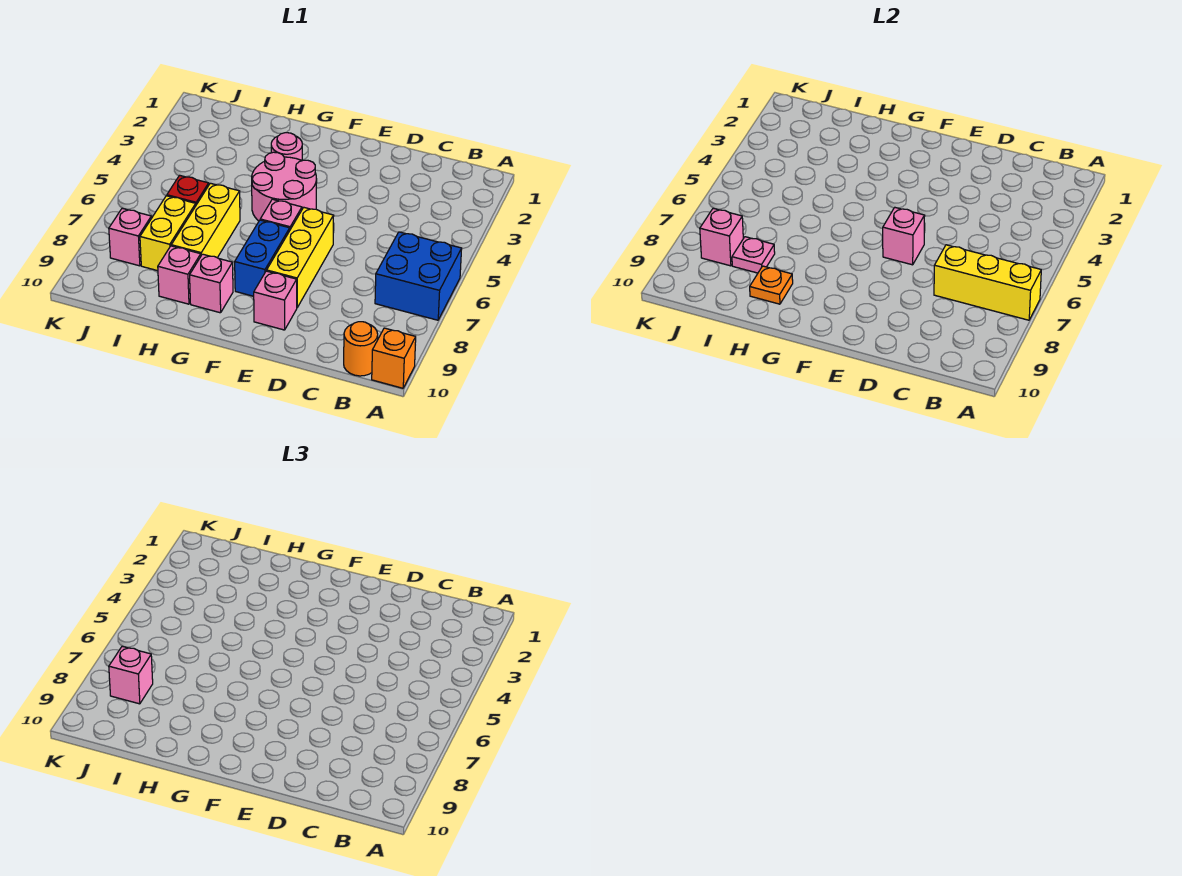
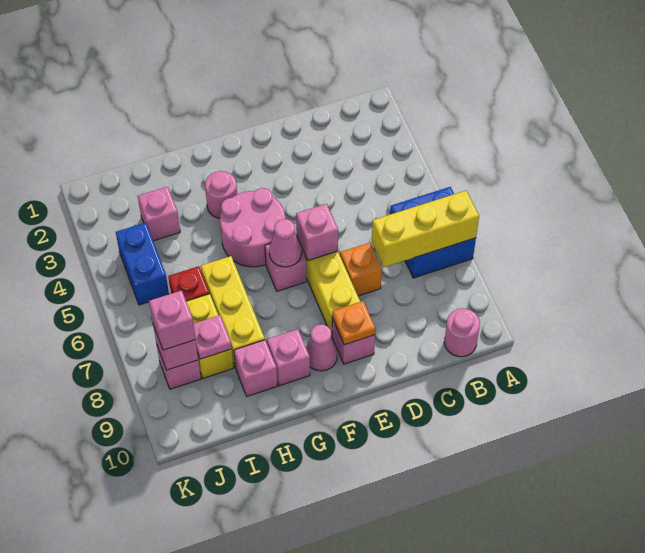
orange brick A10 level 1 -> orange brick D7 level 1
orange round brick B10 level 1 -> pink round brick B10 level 1
none -> pink cone F6 level 2
blue brick F7:F8 level 1 -> blue brick J4:J5 level 1
none -> pink cone F9 level 1
orange plate H9 level 2 -> orange plate E9 level 2
none -> pink brick I3 level 1

